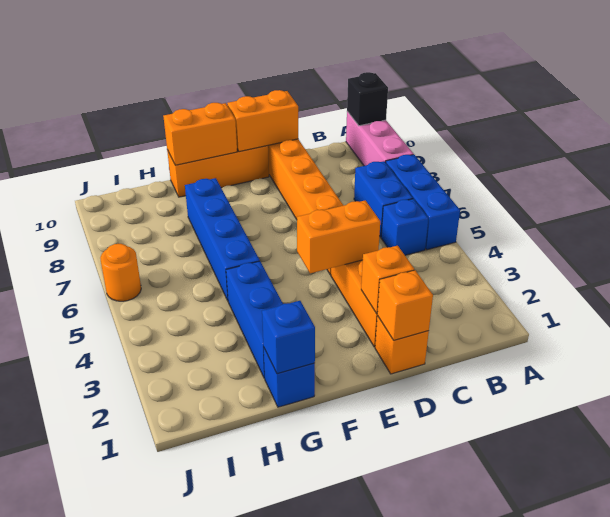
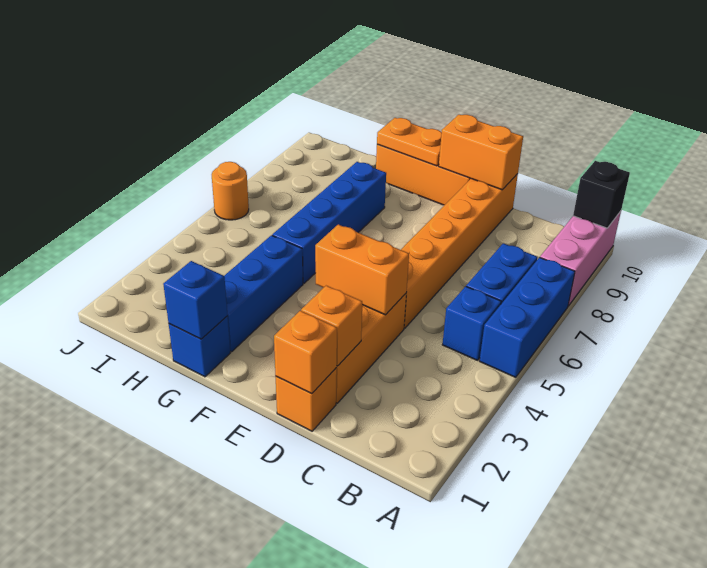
orange brick F10:G10 level 2 -> orange plate F10:G10 level 2

